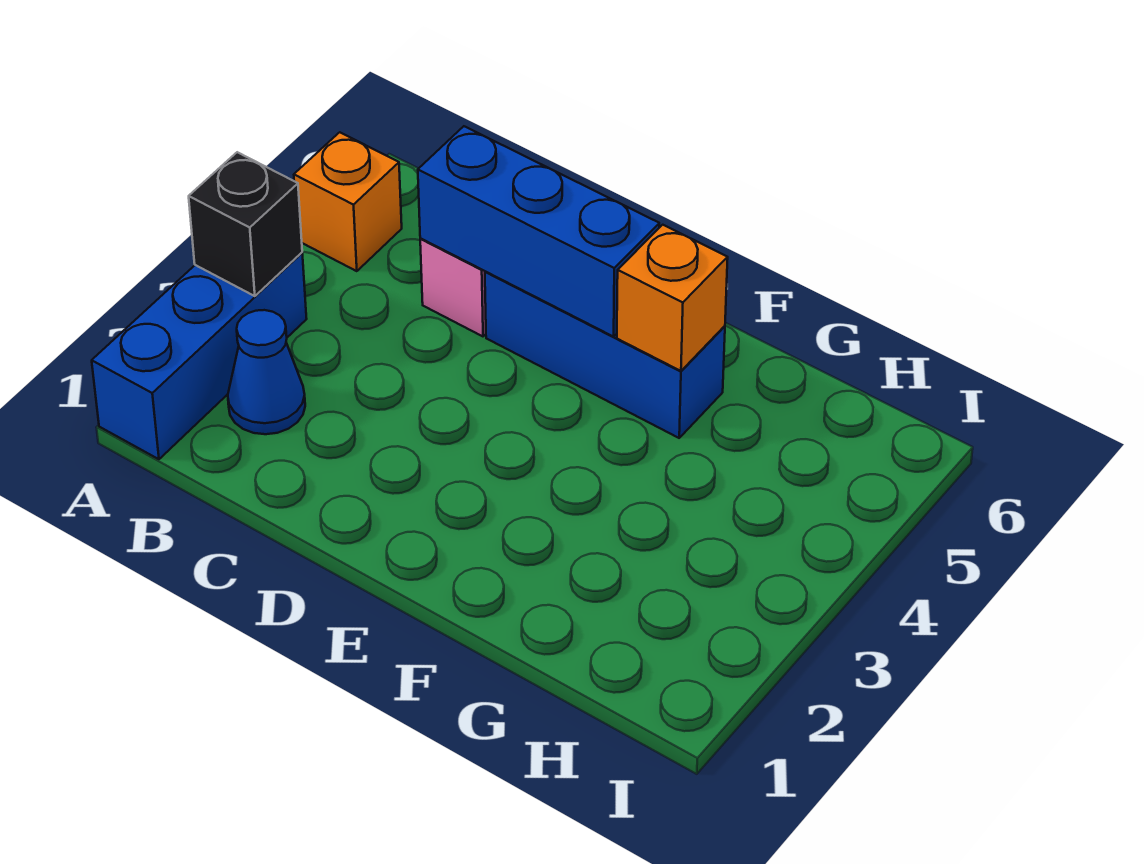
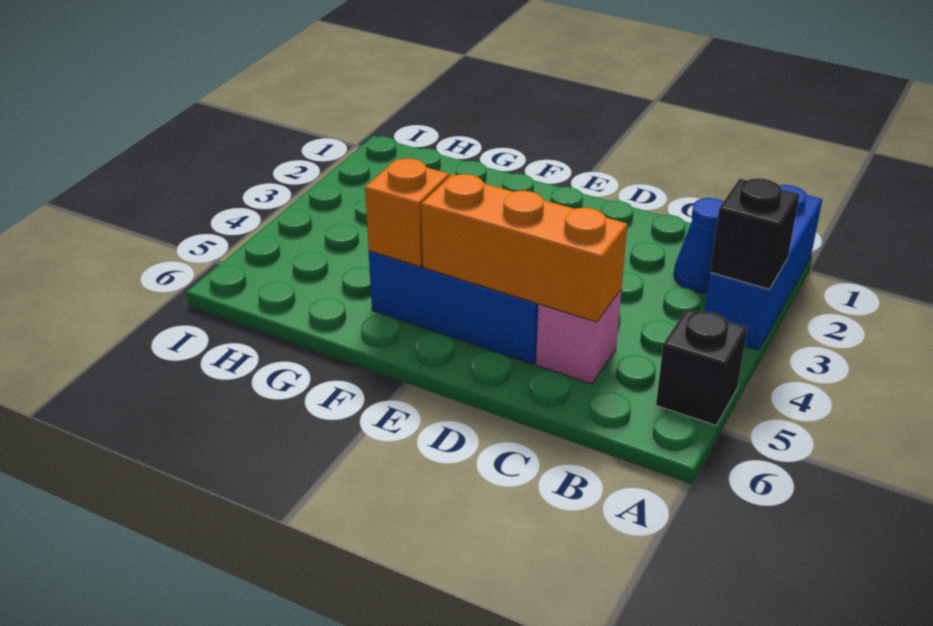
orange brick A5 level 1 -> black brick A5 level 1
blue brick C5:E5 level 2 -> orange brick C5:E5 level 2

